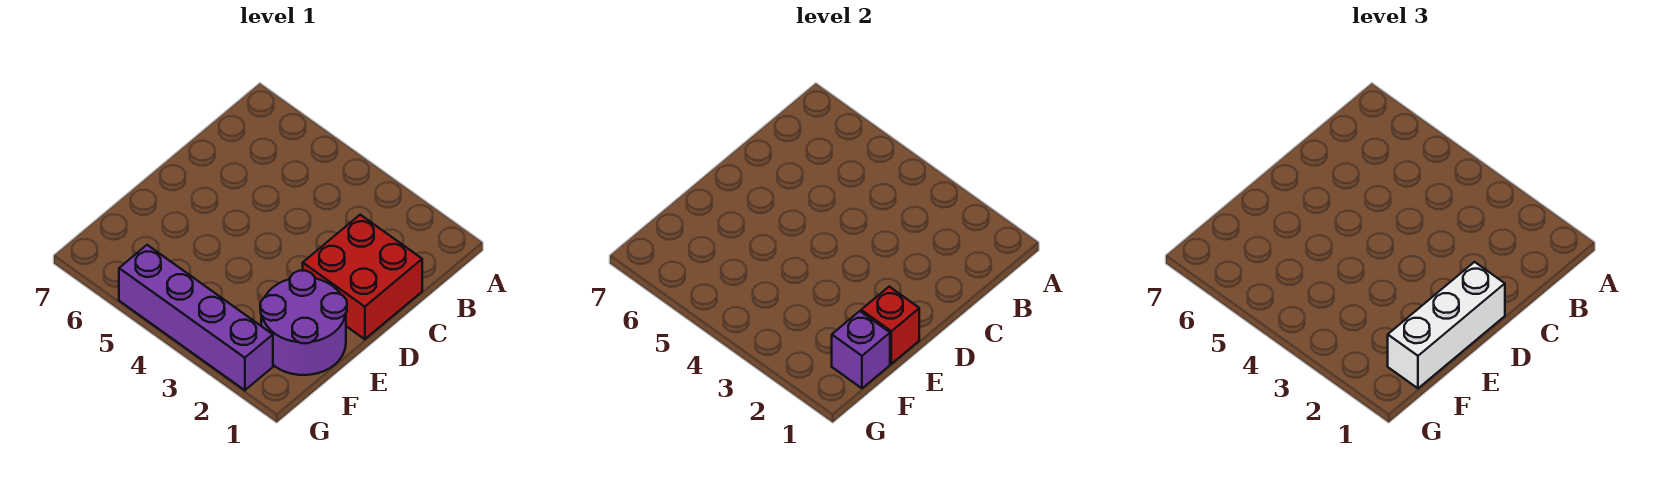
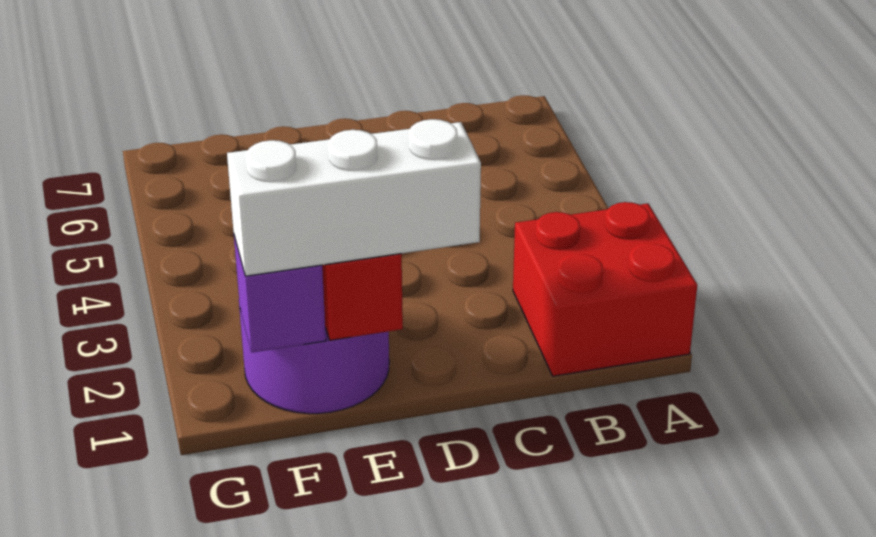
red brick C1:D2 level 1 -> red brick A1:B2 level 1
purple brick G2:G5 level 1 -> none

